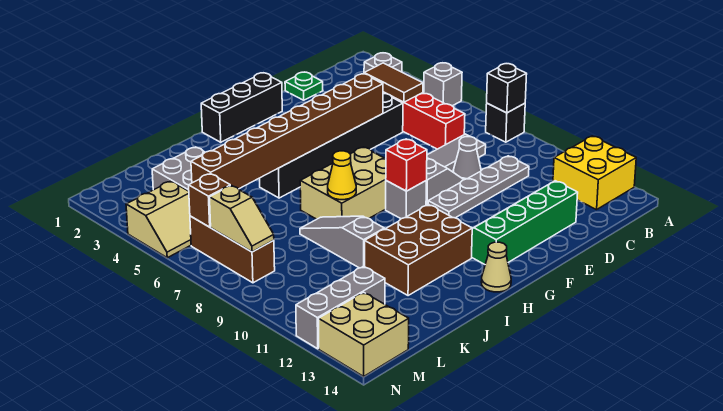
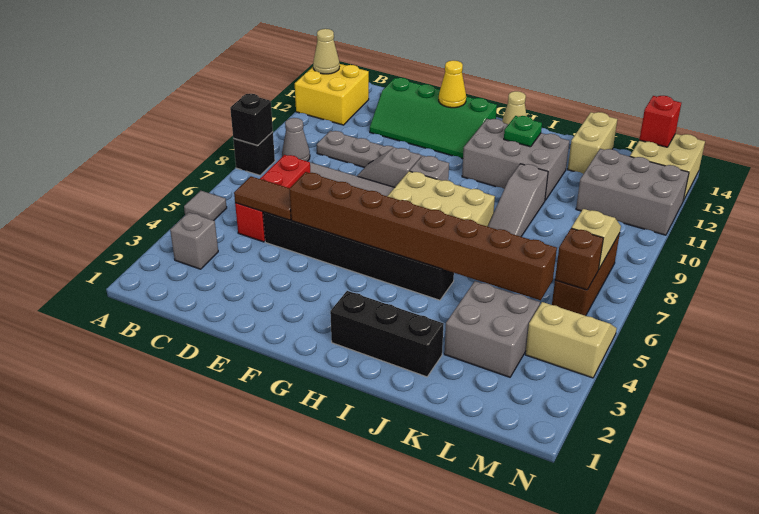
grey brick A5 level 1 -> grey tile A5 level 1
none -> tan cone A13 level 2
brown tile C4:C5 level 2 -> brown tile C5:D5 level 2
green plate D1 level 1 -> green plate I12 level 2
grey cone D9 level 1 -> grey cone B9 level 1
black brick F1:H1 level 1 -> black brick H2:J2 level 1
red brick G9 level 2 -> red brick M14 level 2
brown brick H11:J12 level 1 -> grey brick H11:J12 level 1
yellow cone I8 level 2 -> yellow cone F13 level 2
none -> tan brick K13:K14 level 1
grey brick L12:N12 level 1 -> grey brick L11:N12 level 1

